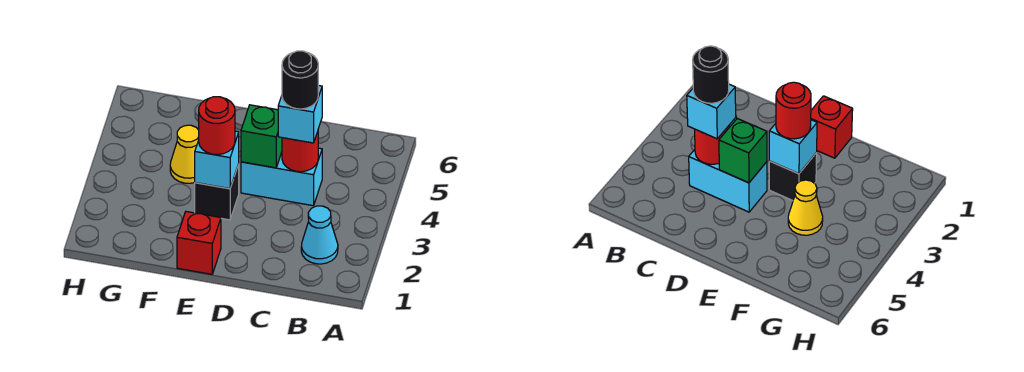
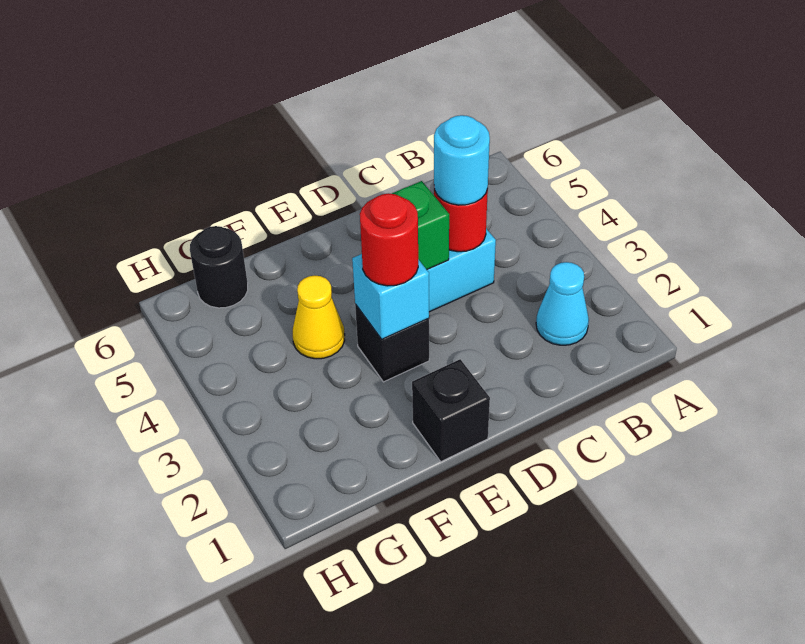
cyan brick C4 level 3 -> cyan round brick C4 level 3
black round brick C4 level 4 -> black round brick G6 level 1
red brick E1 level 1 -> black brick E1 level 1

